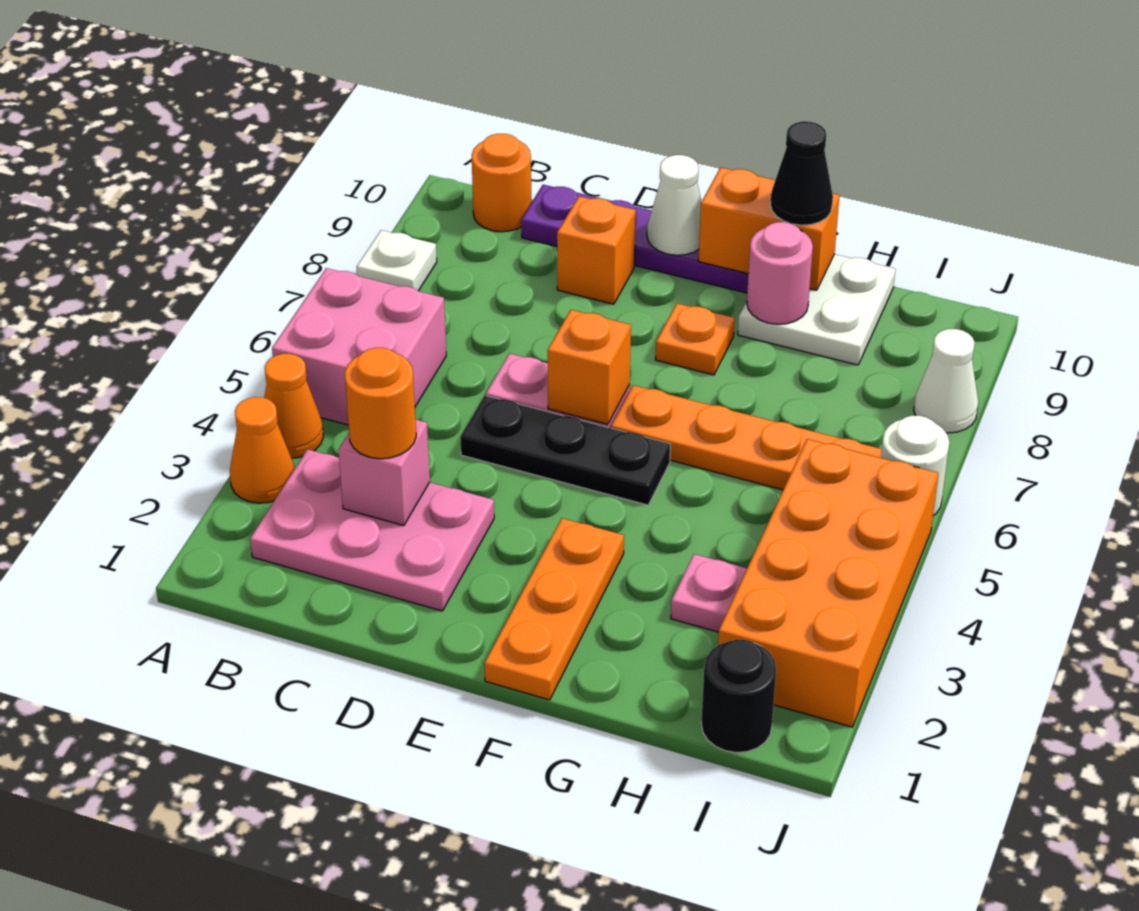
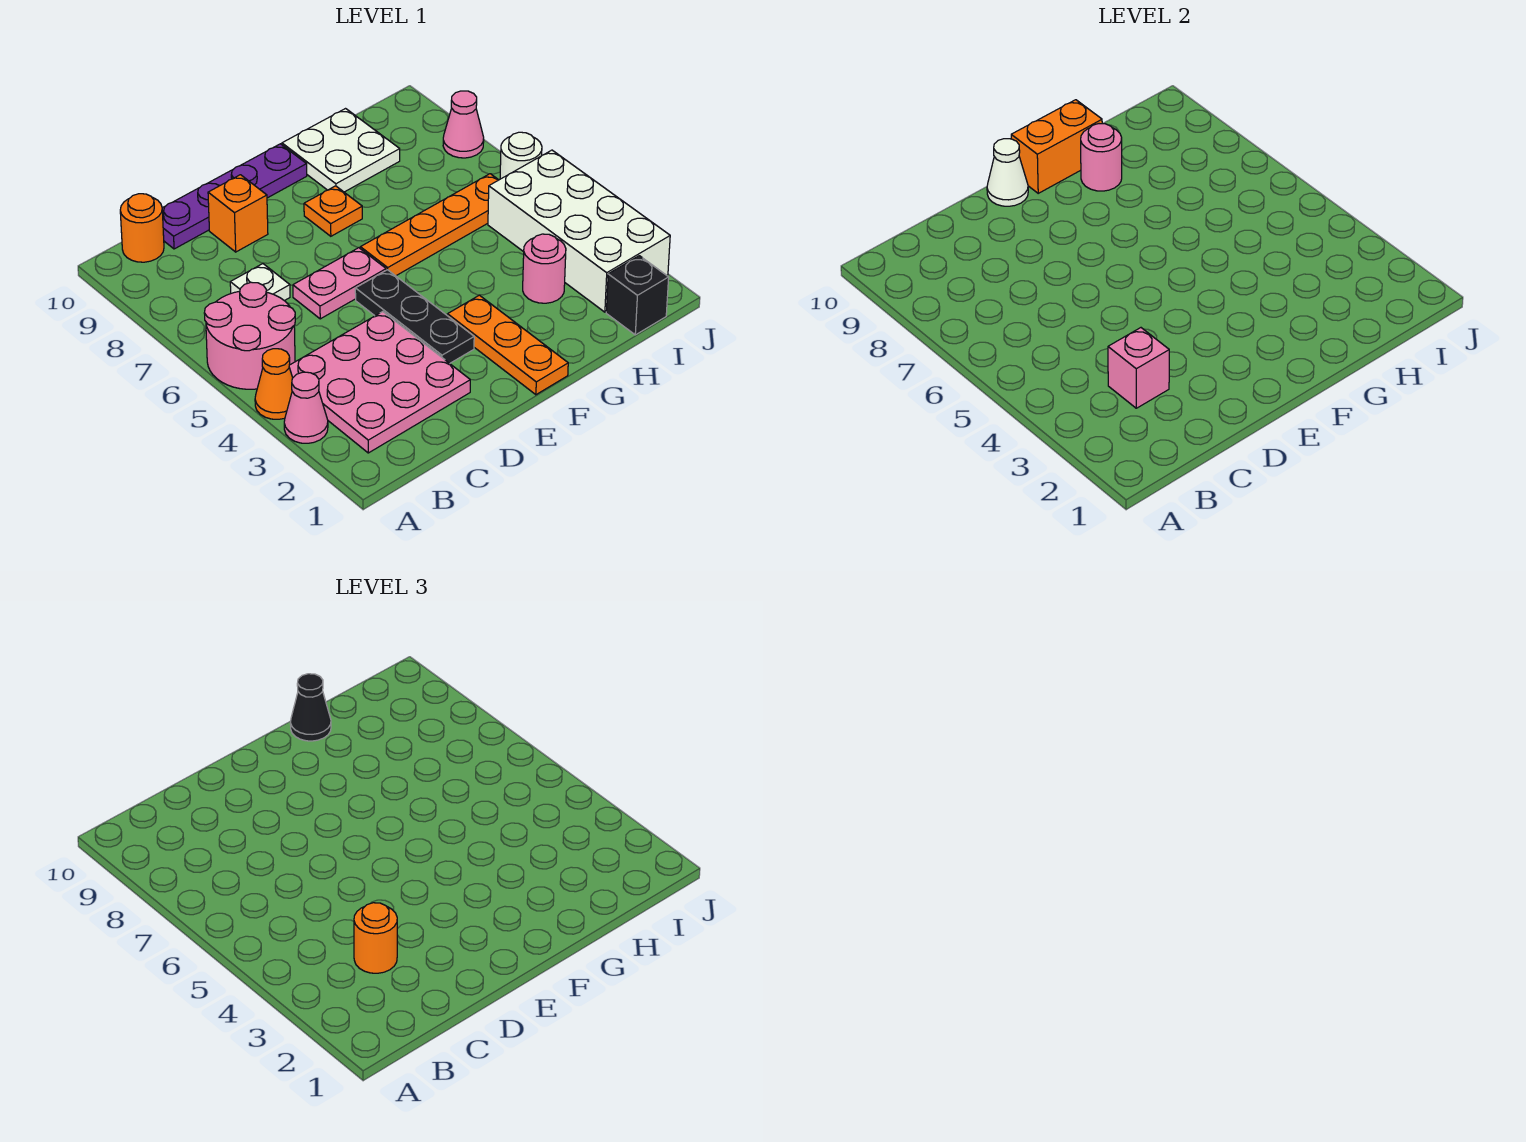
orange cone A3 level 1 -> pink cone A3 level 1
pink brick A5:B6 level 1 -> pink round brick A5:B6 level 1
white plate A8 level 1 -> white plate C7 level 1
pink plate B2:D3 level 1 -> pink plate B2:D4 level 1
black plate D5:F5 level 1 -> black plate E3:E5 level 1
orange brick E6 level 2 -> none
pink plate H3 level 1 -> pink round brick H3 level 1
black round brick I1 level 1 -> black brick I1 level 1
orange brick I2:J5 level 1 -> white brick I2:J5 level 1
white cone J8 level 1 -> pink cone J8 level 1

